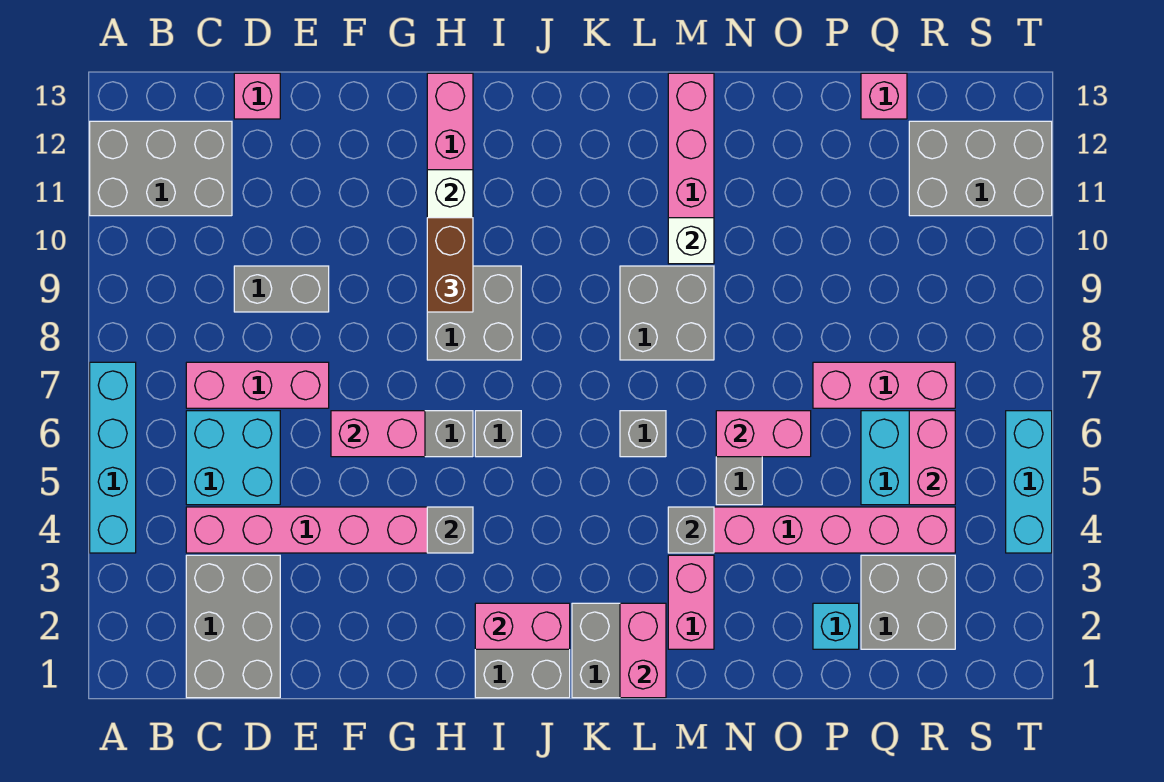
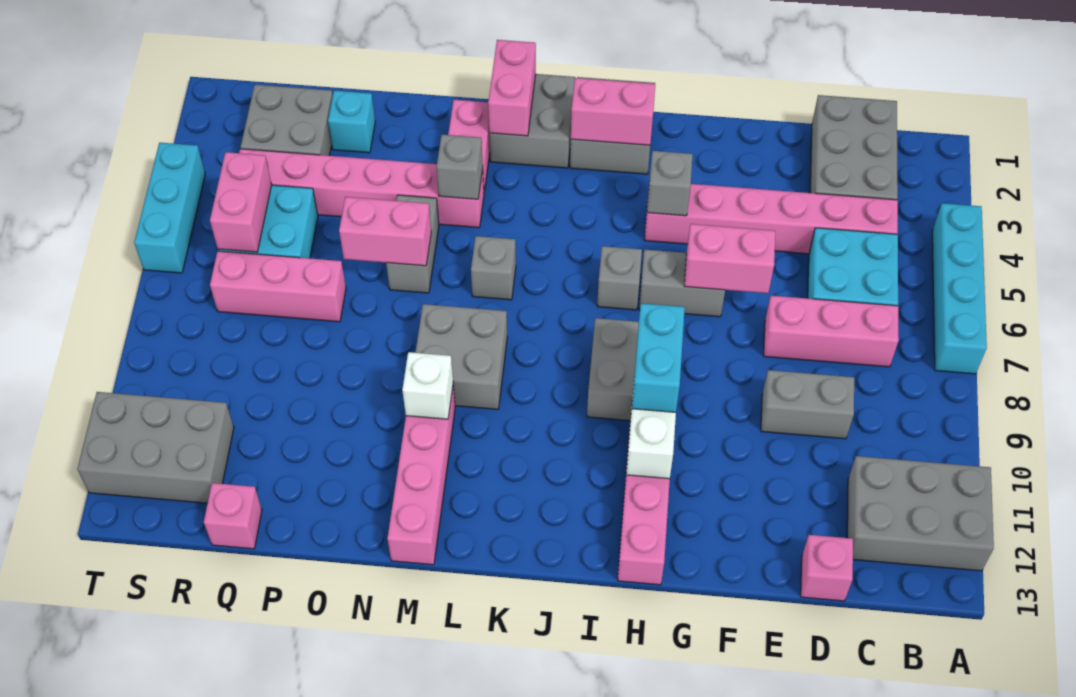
brown brick H9:H10 level 3 -> cyan brick H9:H10 level 3

